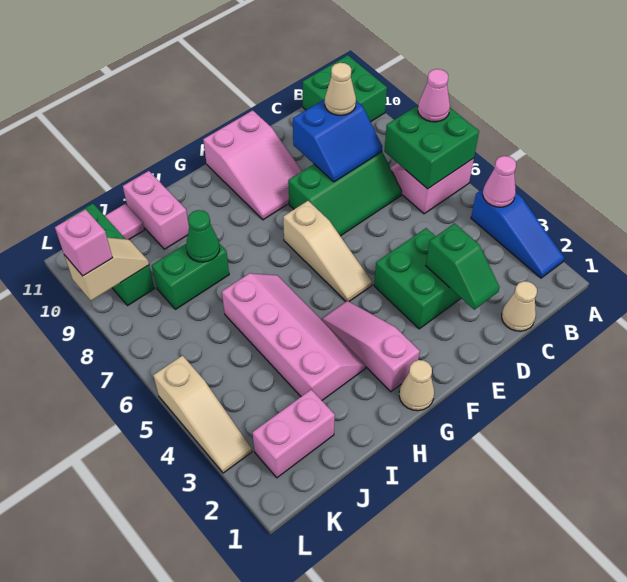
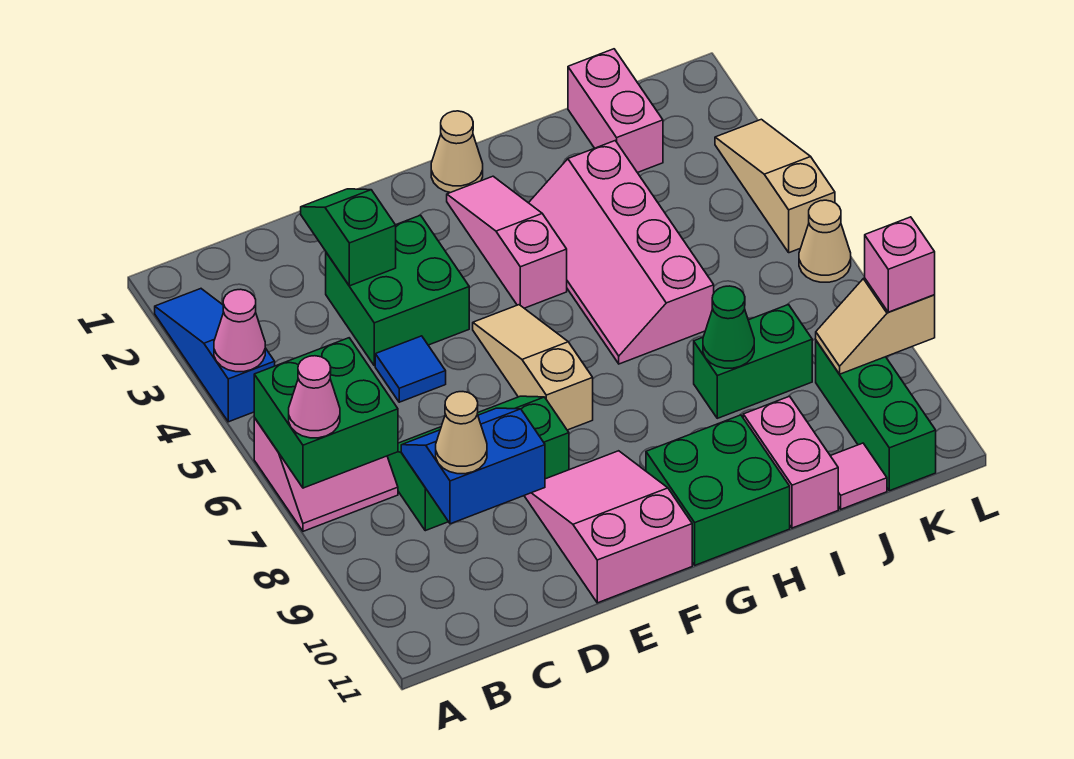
green brick A10:B11 level 1 -> green brick G10:H11 level 1
tan cone C1 level 1 -> tan cone L6 level 1
none -> blue tile D5 level 1
pink slope G2:G4 level 1 top 2 -> pink slope G2:G4 level 1 top 4
pink brick J2:K2 level 1 -> pink brick J1:J2 level 1

